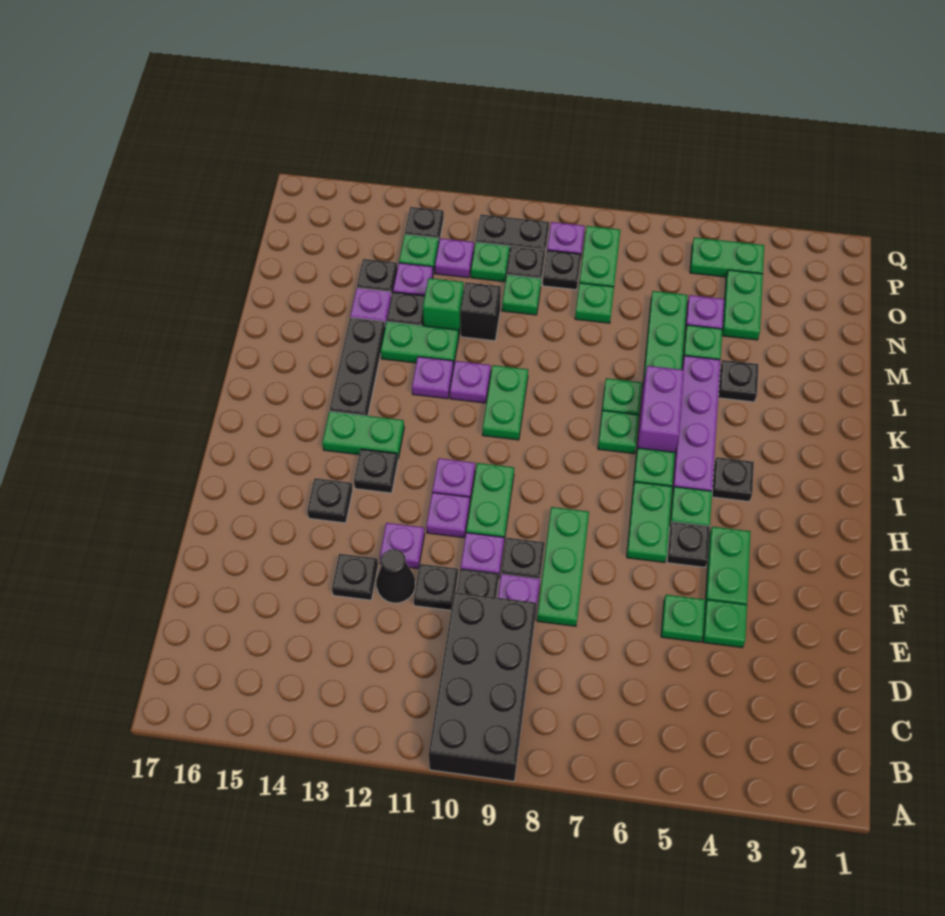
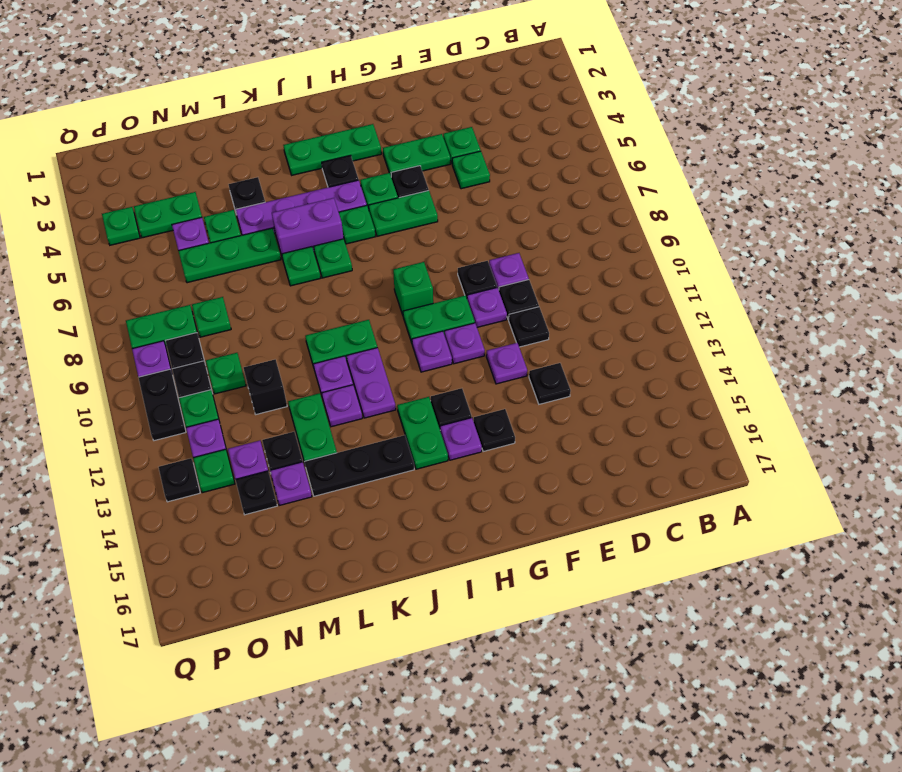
black brick A9:D10 level 1 -> none
green plate E8:G8 level 1 -> green plate H3:J3 level 1
black cone E12 level 1 -> none
none -> purple plate H14 level 1
none -> purple plate J11:J12 level 1
green brick M12 level 1 -> green brick H9 level 1
green plate P4:P5 level 1 -> green plate P4 level 1

